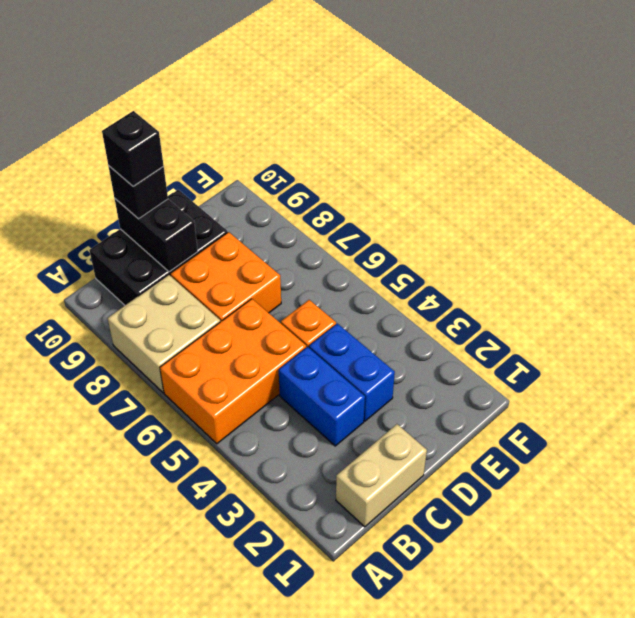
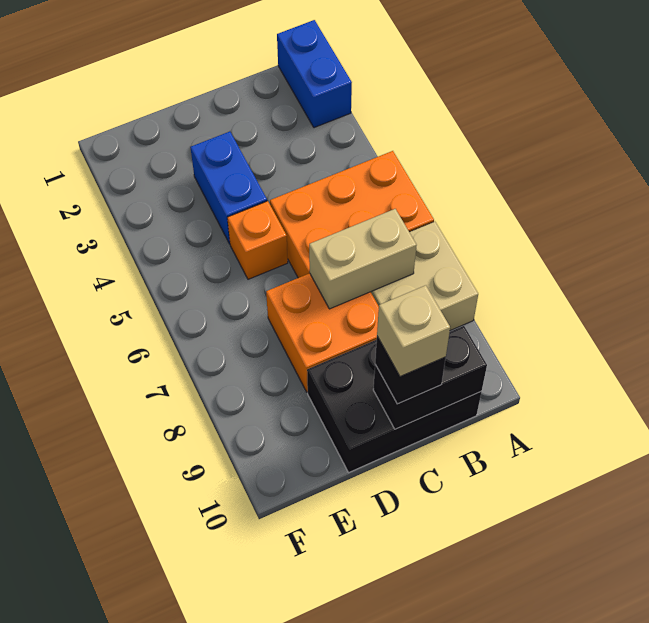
tan brick B1:C1 level 1 -> tan brick B7:C7 level 2
blue brick C3:C4 level 1 -> blue brick A1:A2 level 1
black brick C9:C10 level 2 -> black brick B10:C10 level 2
black brick C10 level 4 -> tan brick C10 level 4

